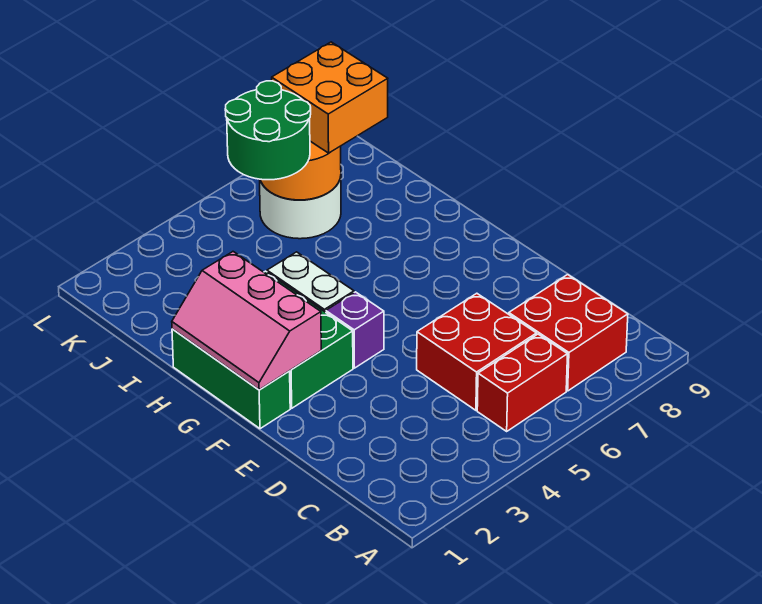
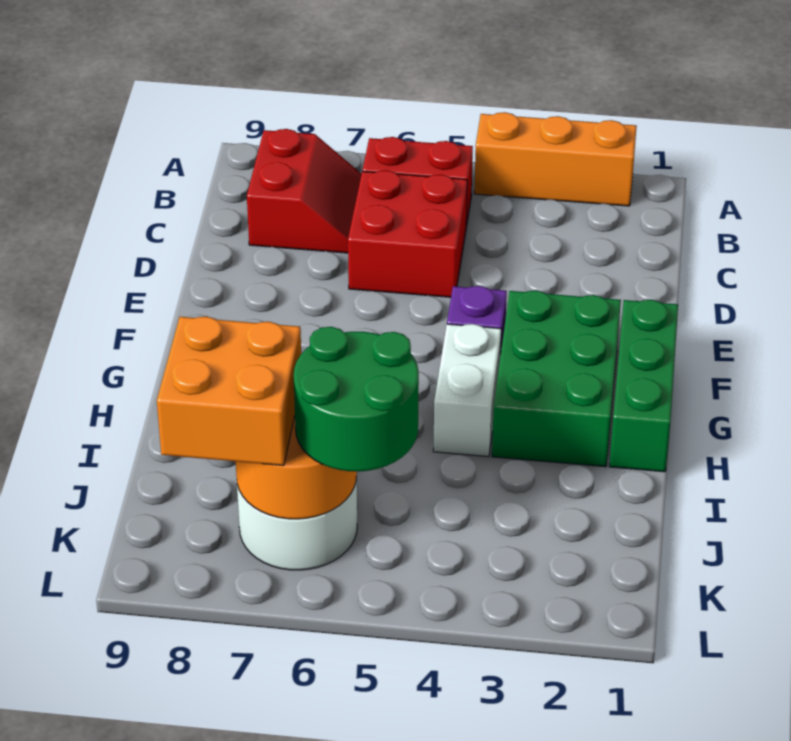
none -> orange brick A2:A4 level 1
red brick B7:C8 level 1 -> red slope B7:C8 level 1 top 8
pink slope F1:H2 level 2 top 2 -> none

